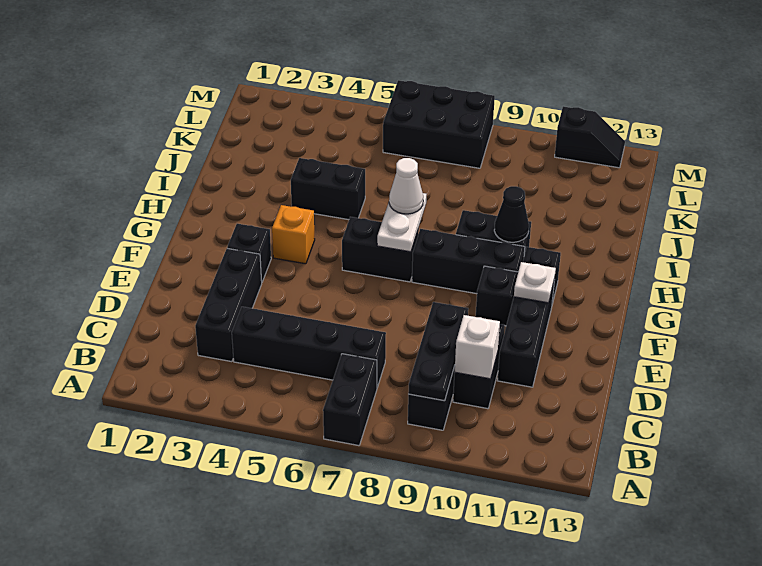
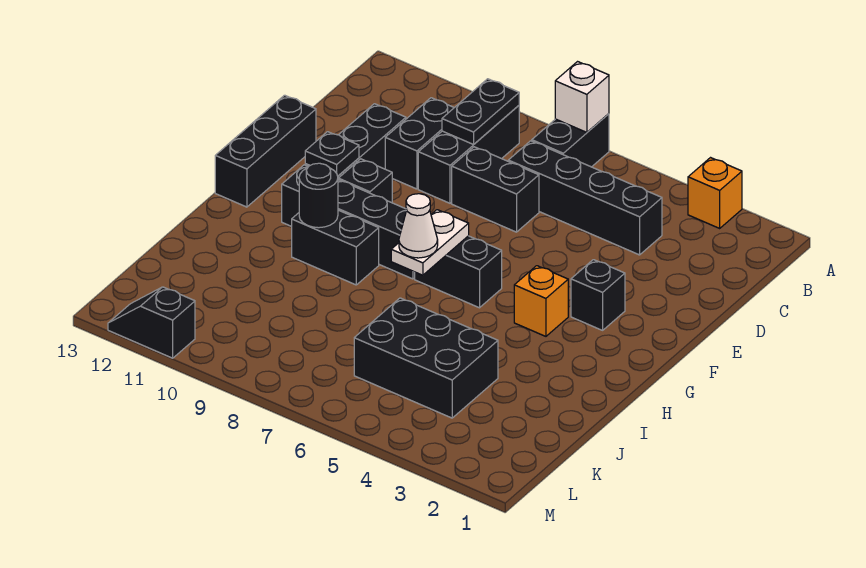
none -> orange brick A3 level 1
black plate B9:D9 level 2 -> black plate B9:C9 level 2
black brick C3:E3 level 1 -> black brick E13:G13 level 1
white brick C10 level 2 -> white brick A7 level 2
white plate F11 level 2 -> black plate F11 level 2
black cone H10 level 2 -> black round brick H10 level 2
black brick I4:I5 level 1 -> black brick D7:D8 level 1
black brick L6:M8 level 1 -> black brick J4:K6 level 1

